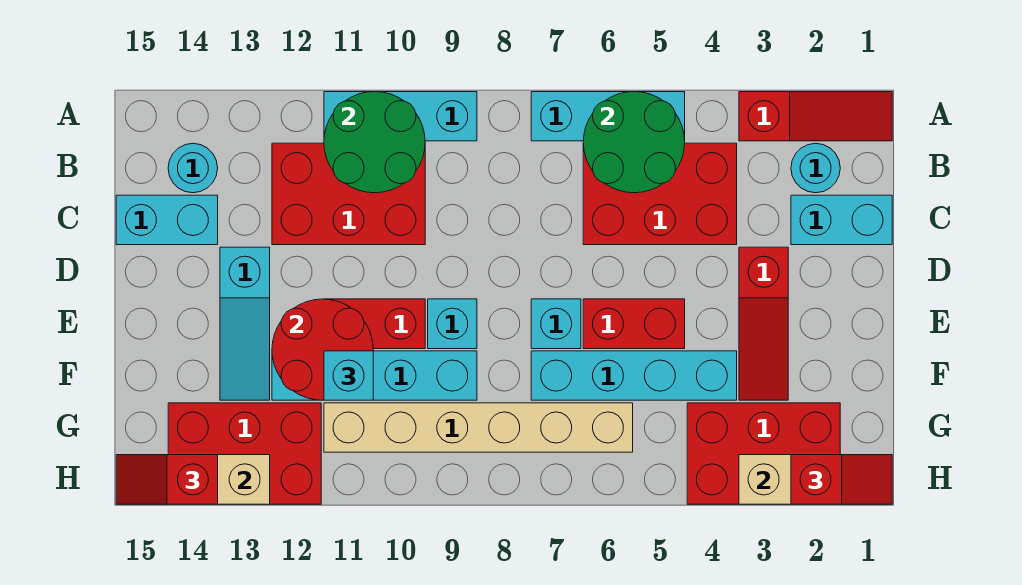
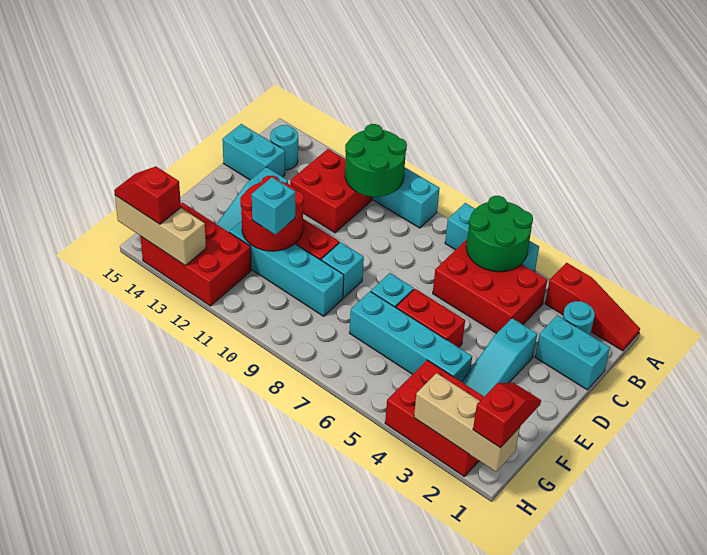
red brick B10:C12 level 1 -> red brick B11:C12 level 1
red slope D3:F3 level 1 top D -> cyan slope D3:F3 level 1 top D
tan brick G6:G11 level 1 -> none
red slope H1:H2 level 3 top 2 -> red slope G1:H1 level 3 top H

